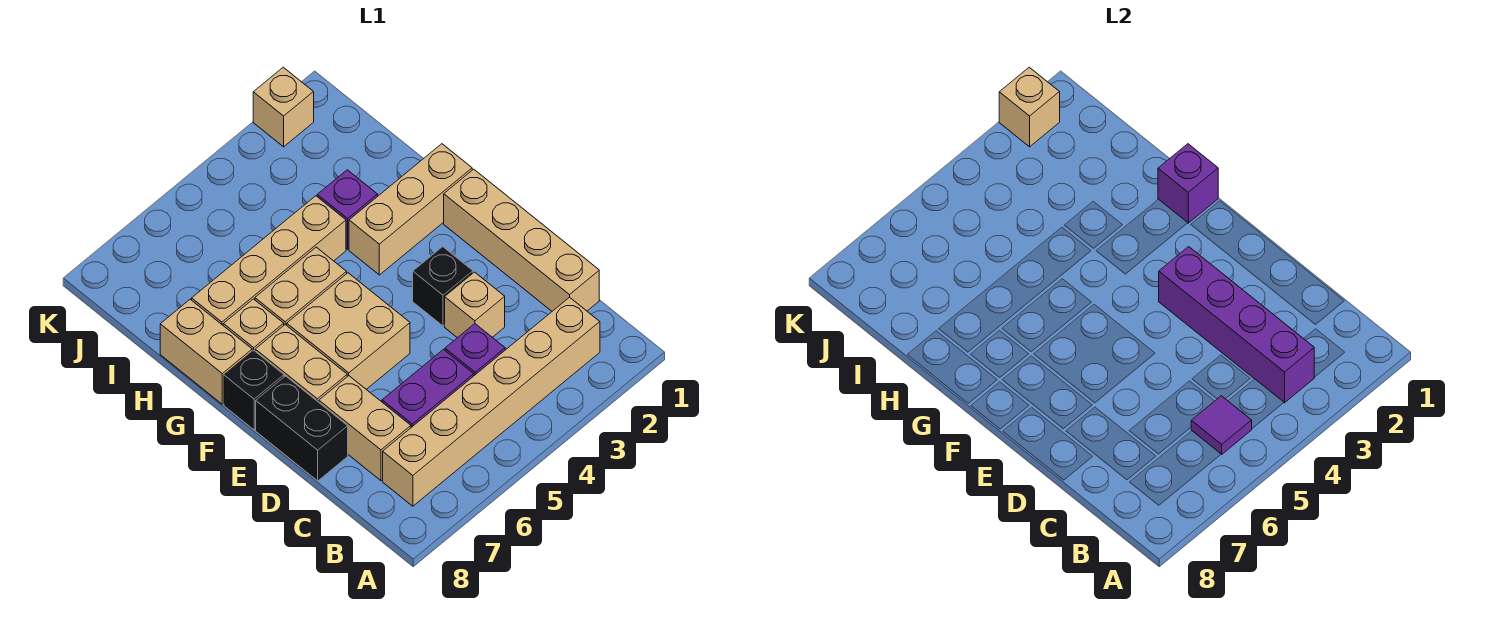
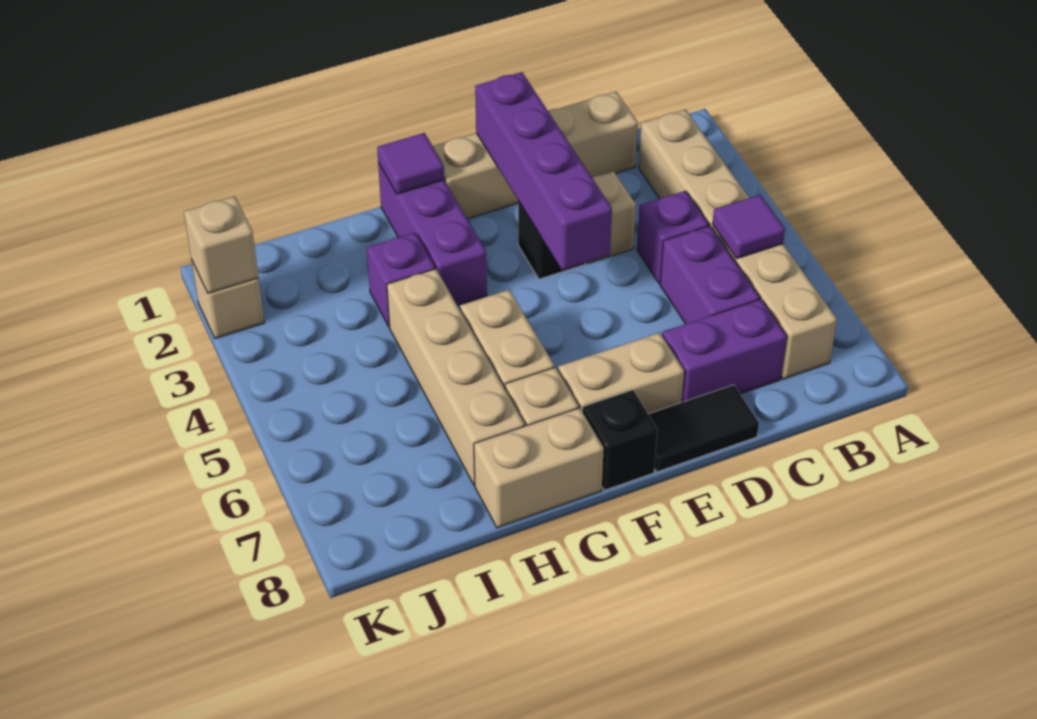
purple brick B3:E3 level 2 -> purple brick E1:E4 level 2
tan brick C7:D7 level 1 -> purple brick C7:D7 level 1
black brick D8:E8 level 1 -> black tile D8:E8 level 1
tan brick E5:F6 level 1 -> none
tan brick G1:G3 level 1 -> purple brick G1:G3 level 1
purple brick G1 level 2 -> purple tile G1 level 2

